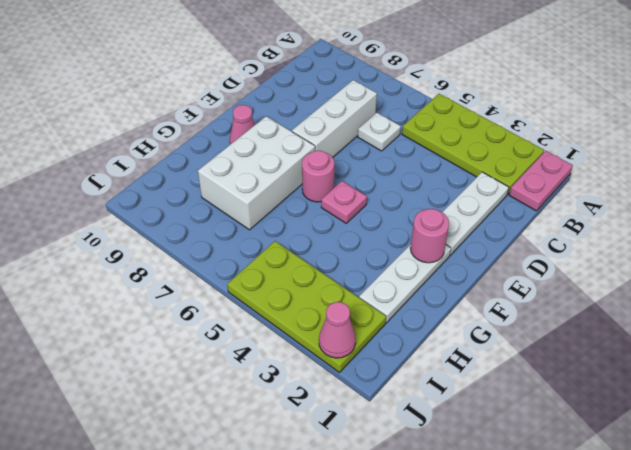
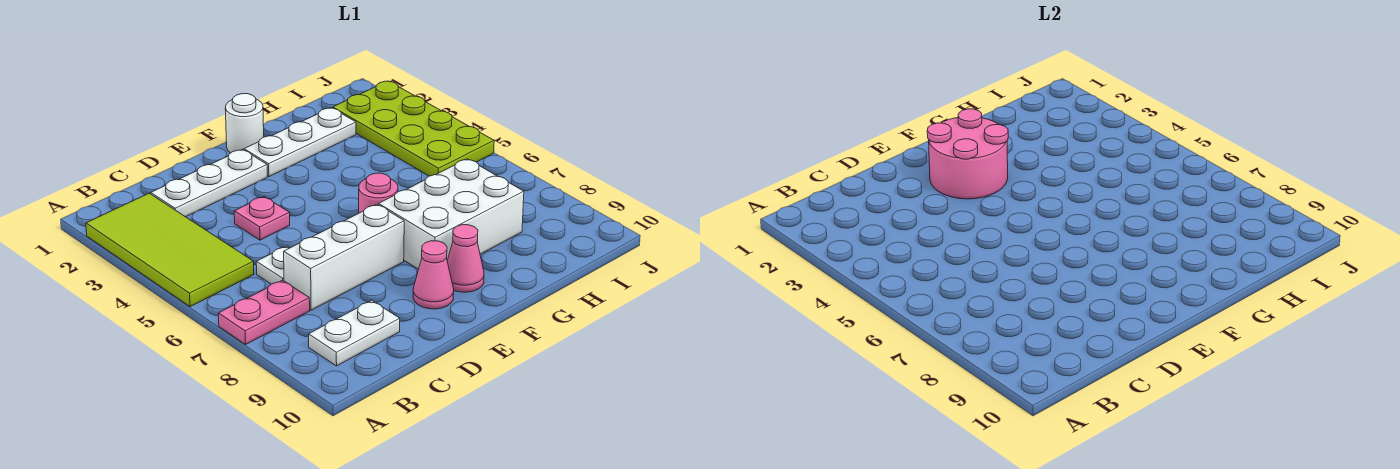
pink plate A1:B1 level 1 -> pink plate A7:B7 level 1
lime plate A2:B5 level 1 -> lime tile A2:B5 level 1
none -> white plate B9:C9 level 1
none -> white round brick F1 level 1
pink round brick F2 level 2 -> pink round brick E2:F3 level 2
pink plate F5 level 1 -> pink plate D4 level 1
pink cone J2 level 2 -> pink cone E9 level 1

